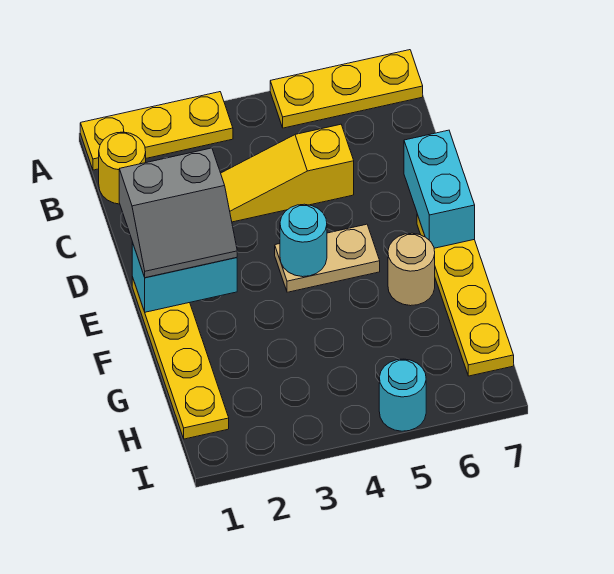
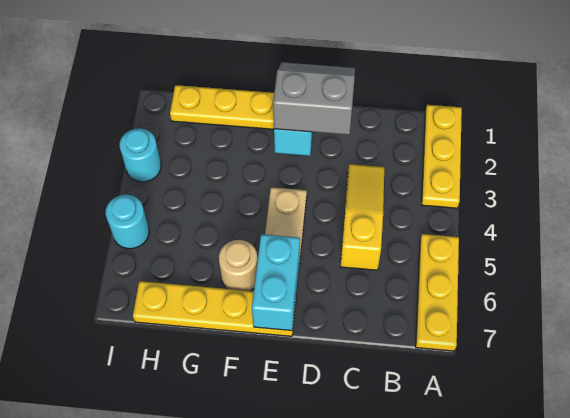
yellow round brick B1 level 1 -> none
grey slope D1:E2 level 3 top D -> grey slope D1:E2 level 3 top 2
cyan brick D7:E7 level 2 -> cyan brick E6:E7 level 2
cyan round brick E4 level 2 -> cyan round brick I3 level 1

